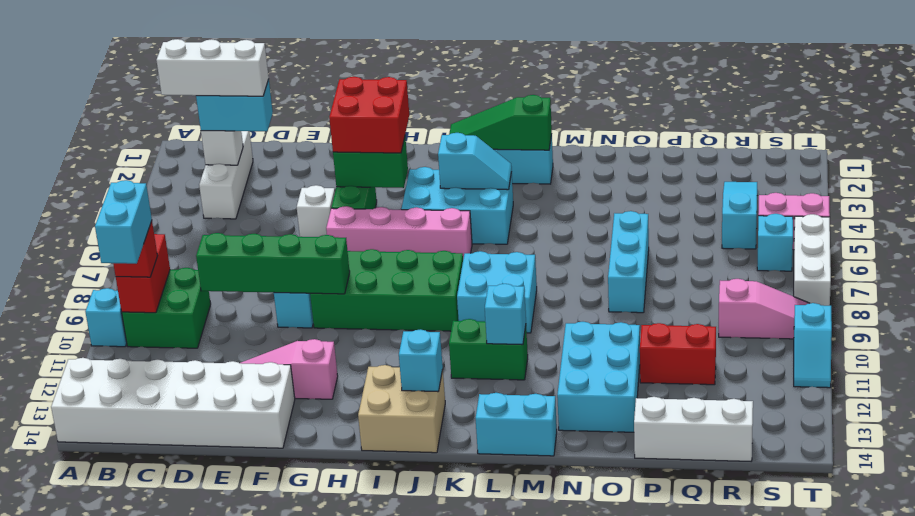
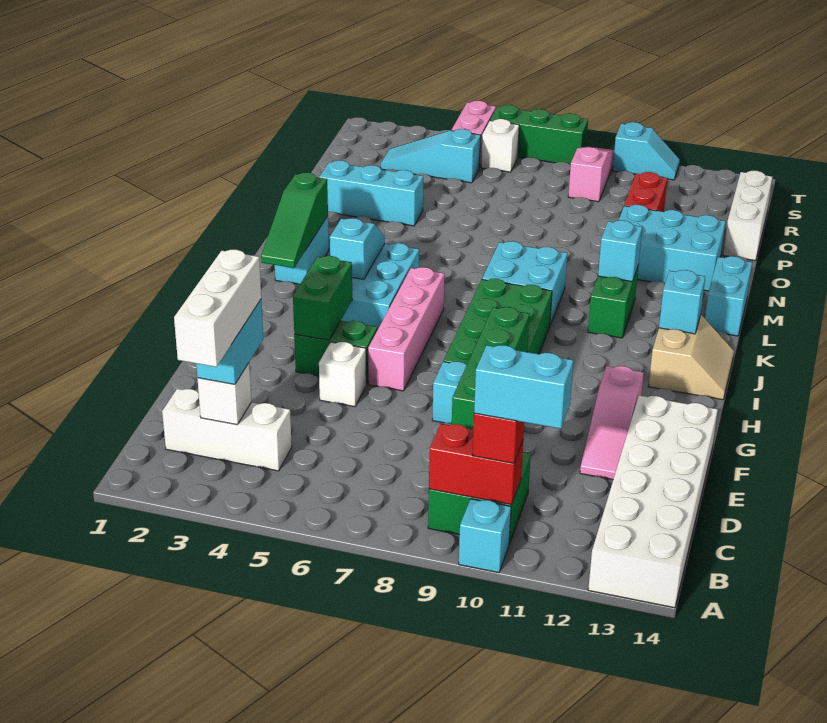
red brick G3:H4 level 3 -> none
tan brick I13:J14 level 1 -> tan slope I13:J14 level 1 top 13
cyan brick O6:O8 level 1 -> cyan brick O2:O4 level 1
cyan brick S6 level 1 -> white brick S6 level 1
white brick T6:T8 level 1 -> green brick T6:T8 level 1

